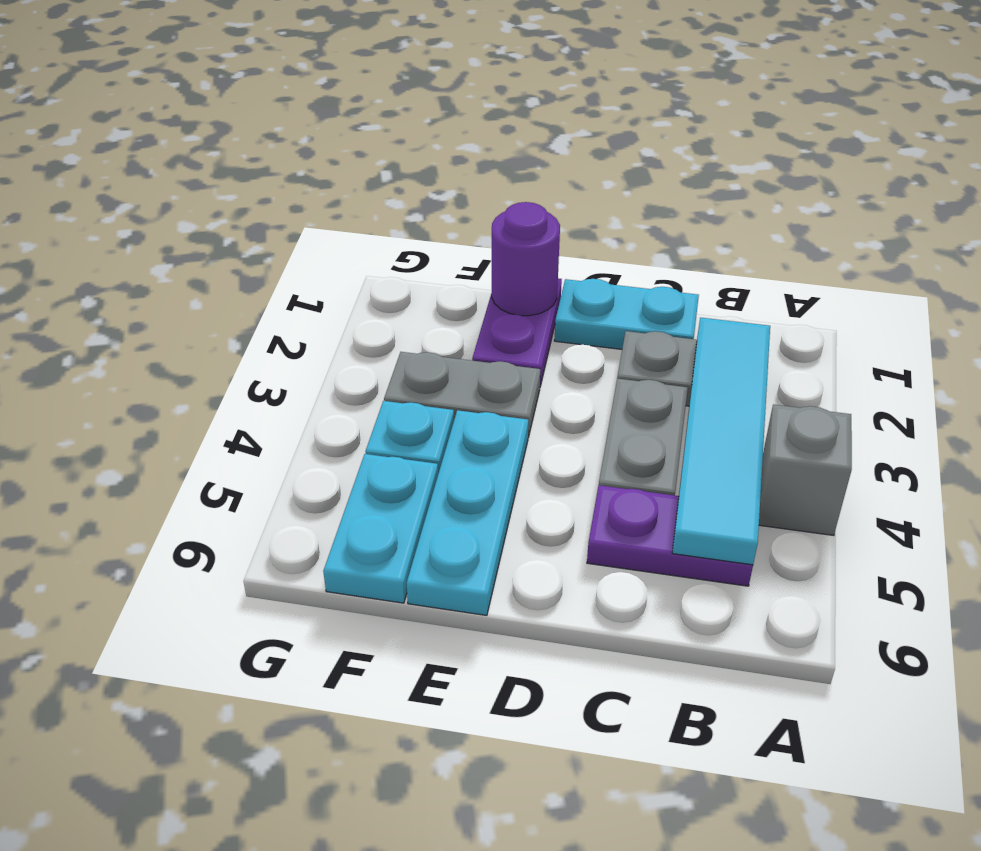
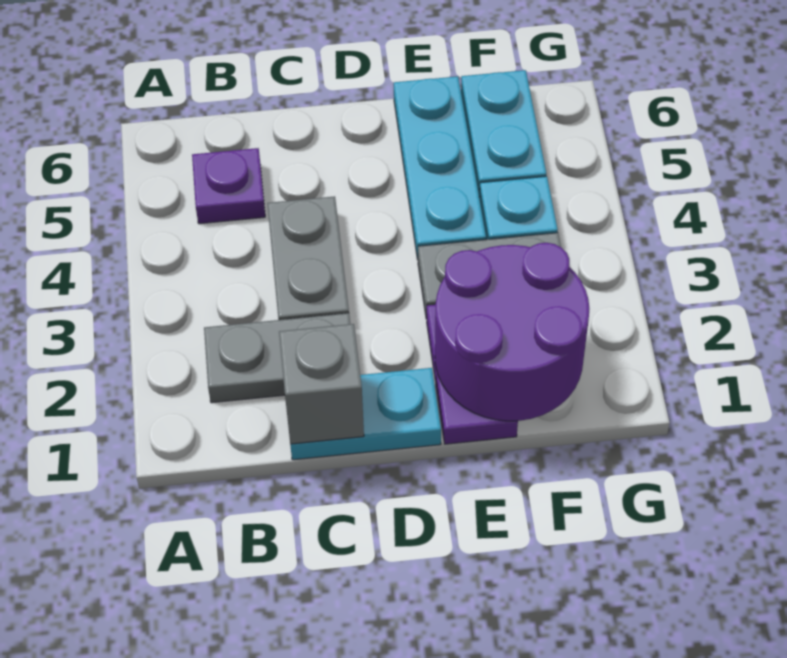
grey brick A4 level 1 -> grey brick C1 level 2
cyan tile B2:B5 level 2 -> none
purple plate B5:C5 level 1 -> purple plate B5 level 1
purple round brick E1 level 2 -> purple round brick E1:F2 level 2

